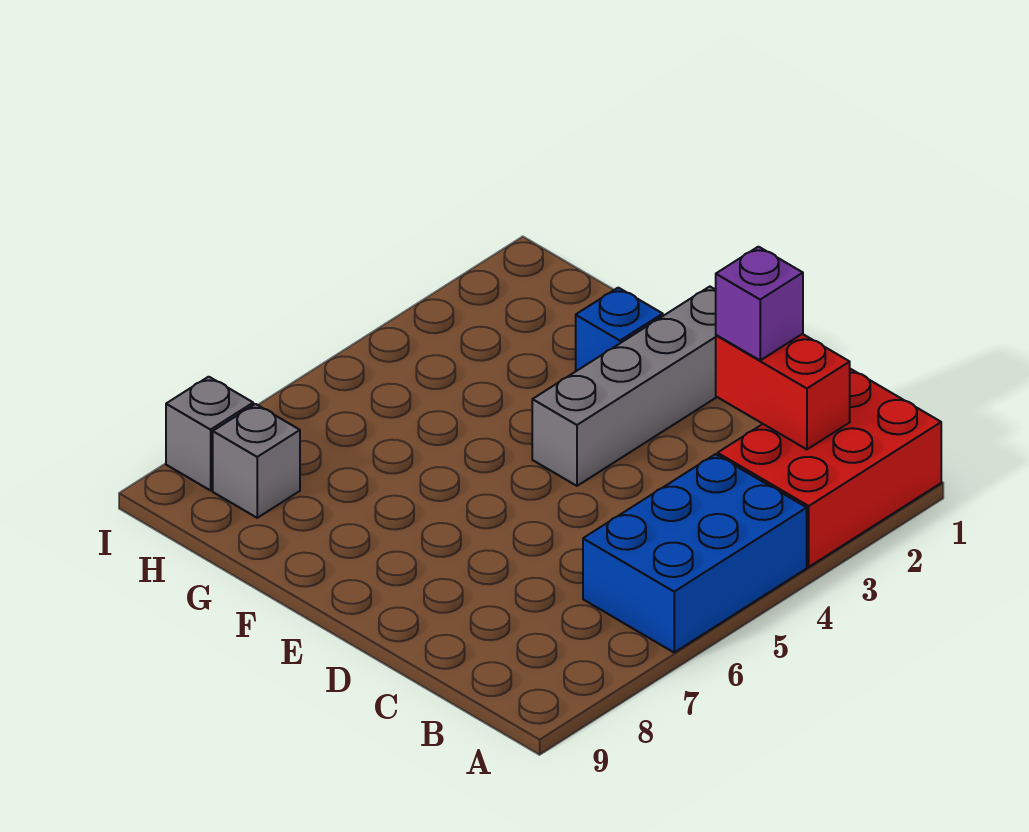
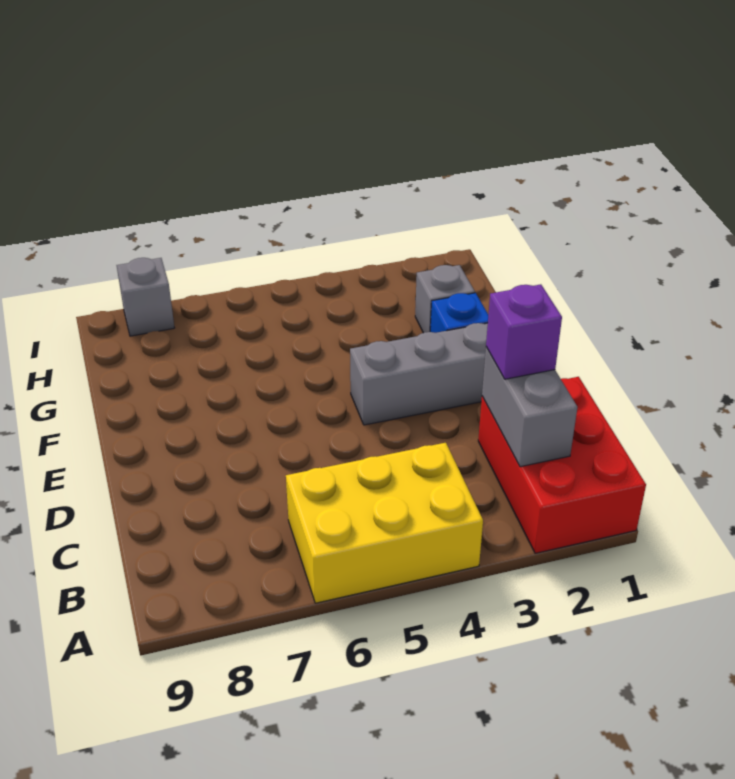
red brick A1:B3 level 1 -> red brick A1:C2 level 1
blue brick A4:B6 level 1 -> yellow brick A4:B6 level 1
red brick B2:C2 level 2 -> grey brick B2:C2 level 2
grey brick H8 level 1 -> grey brick G2 level 1

